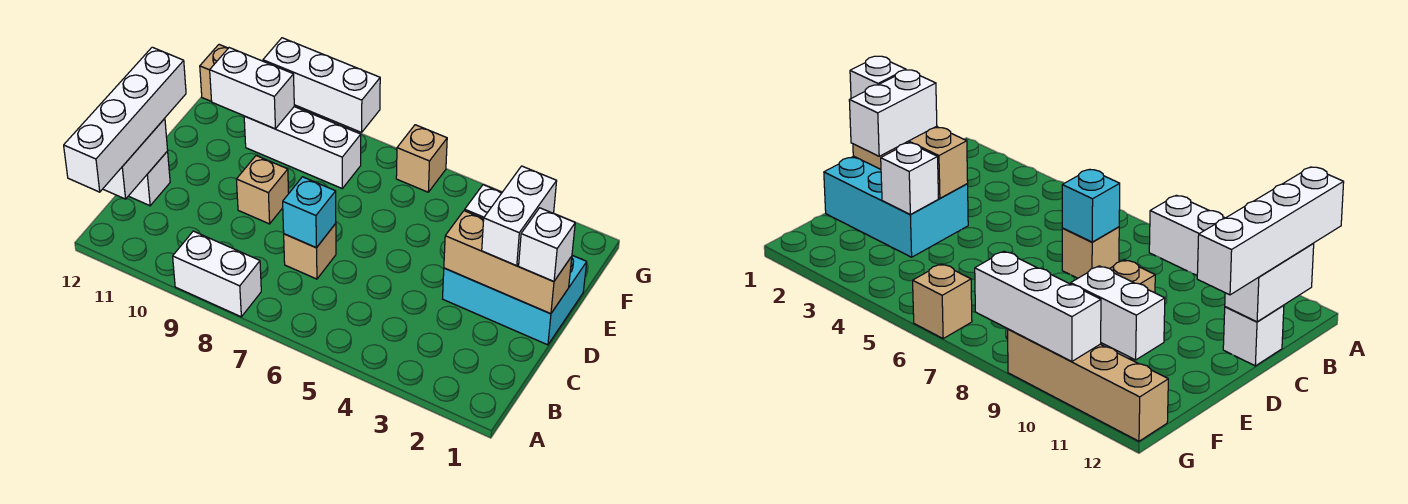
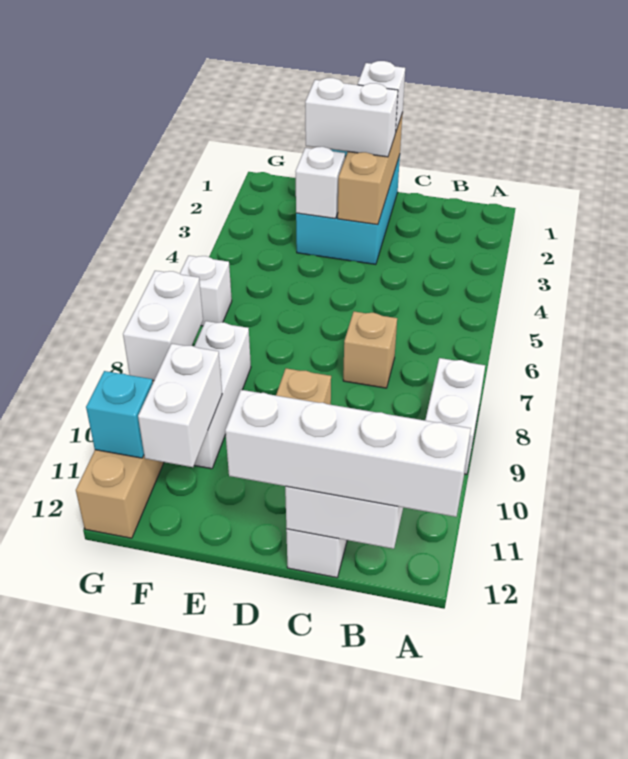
cyan brick C7 level 2 -> cyan brick G11 level 2
tan brick G6 level 1 -> white brick G6 level 1
white brick G8:G10 level 2 -> white brick G8:G9 level 2

